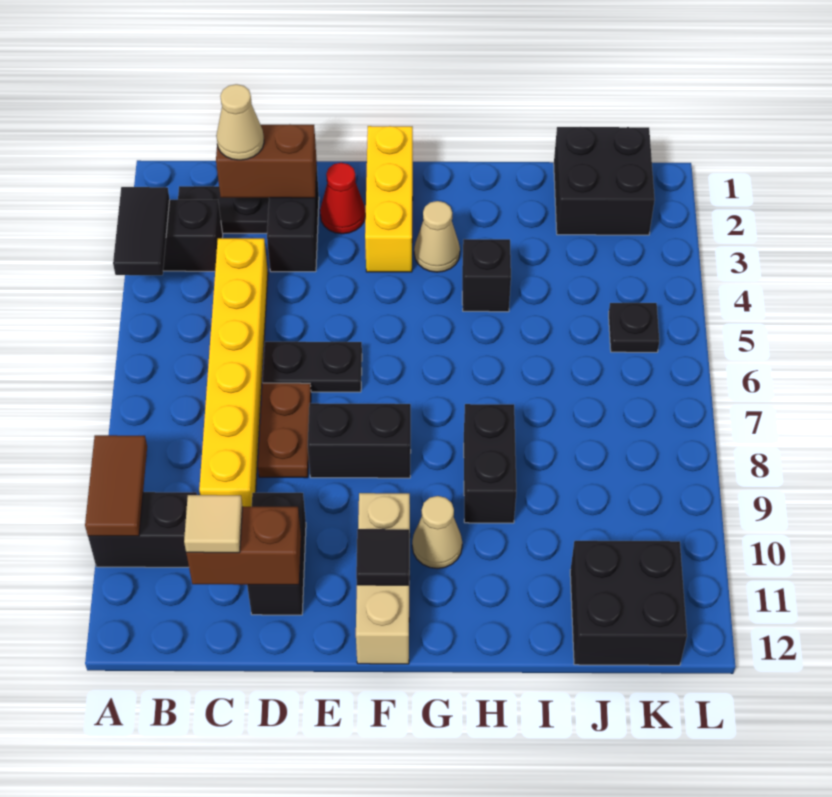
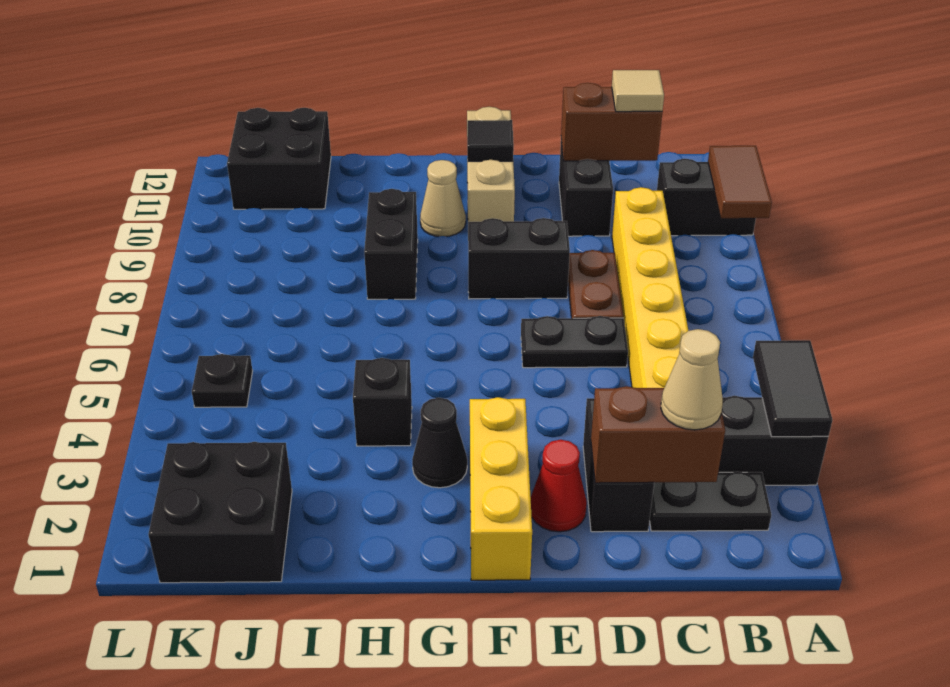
tan cone G3 level 1 -> black cone G3 level 1

